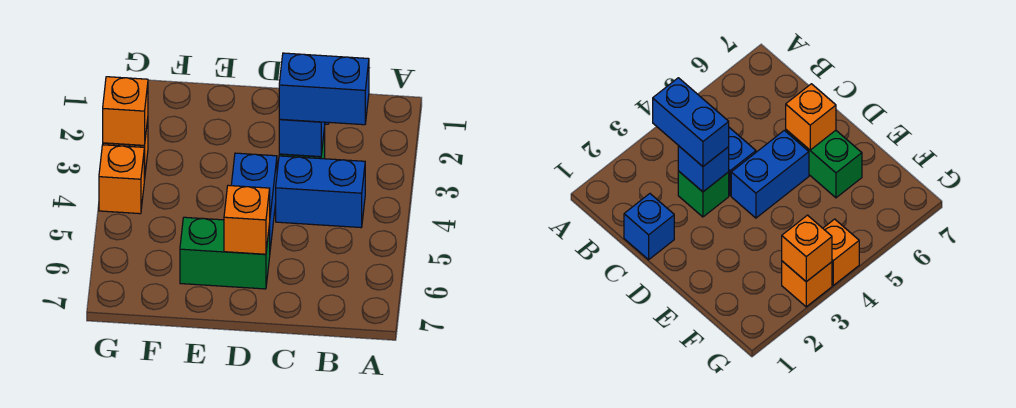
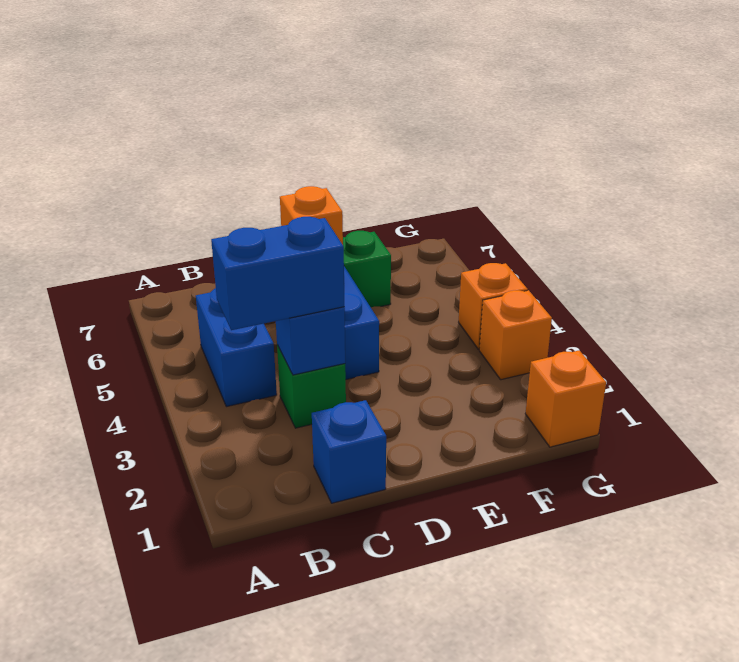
blue brick B4:C4 level 1 -> blue brick B4:B5 level 1
orange brick G3 level 2 -> orange brick G1 level 1

